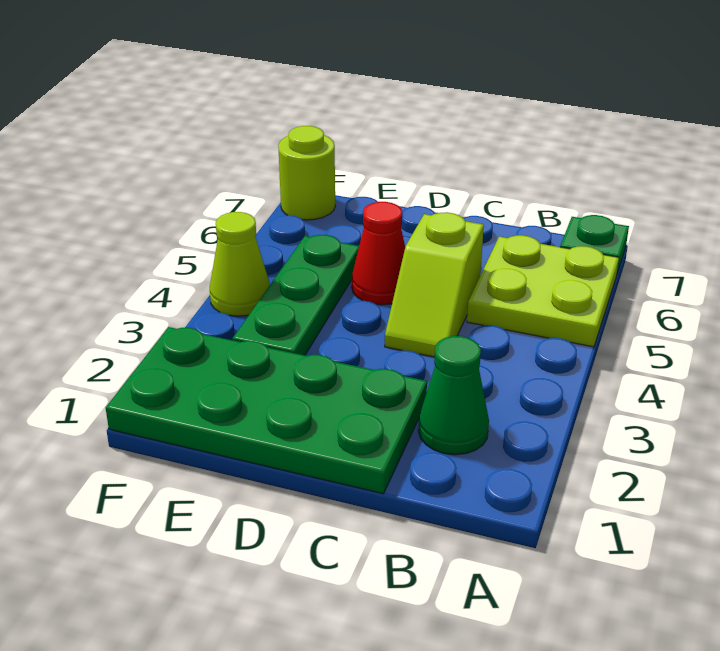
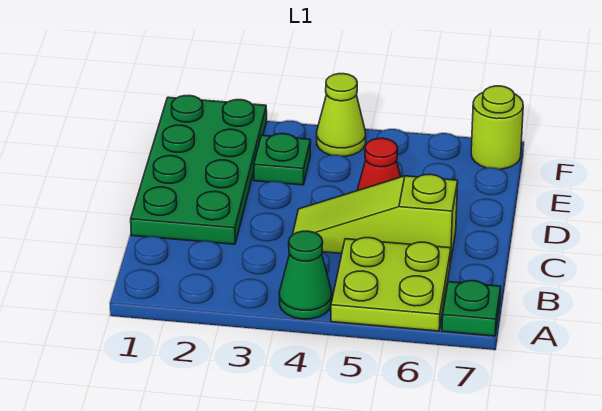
green cone B2 level 1 -> green cone A4 level 1
lime slope C4:C5 level 1 top 5 -> lime slope C4:C6 level 1 top 6
green plate E3:E5 level 1 -> green plate E3 level 1

